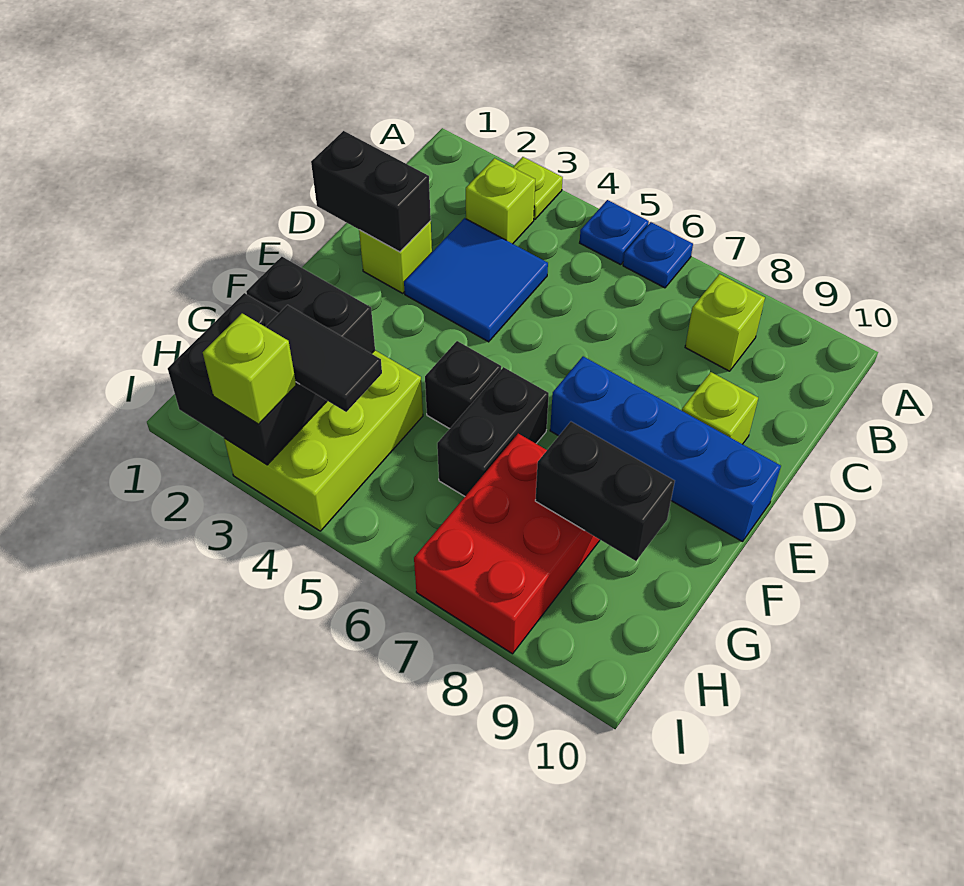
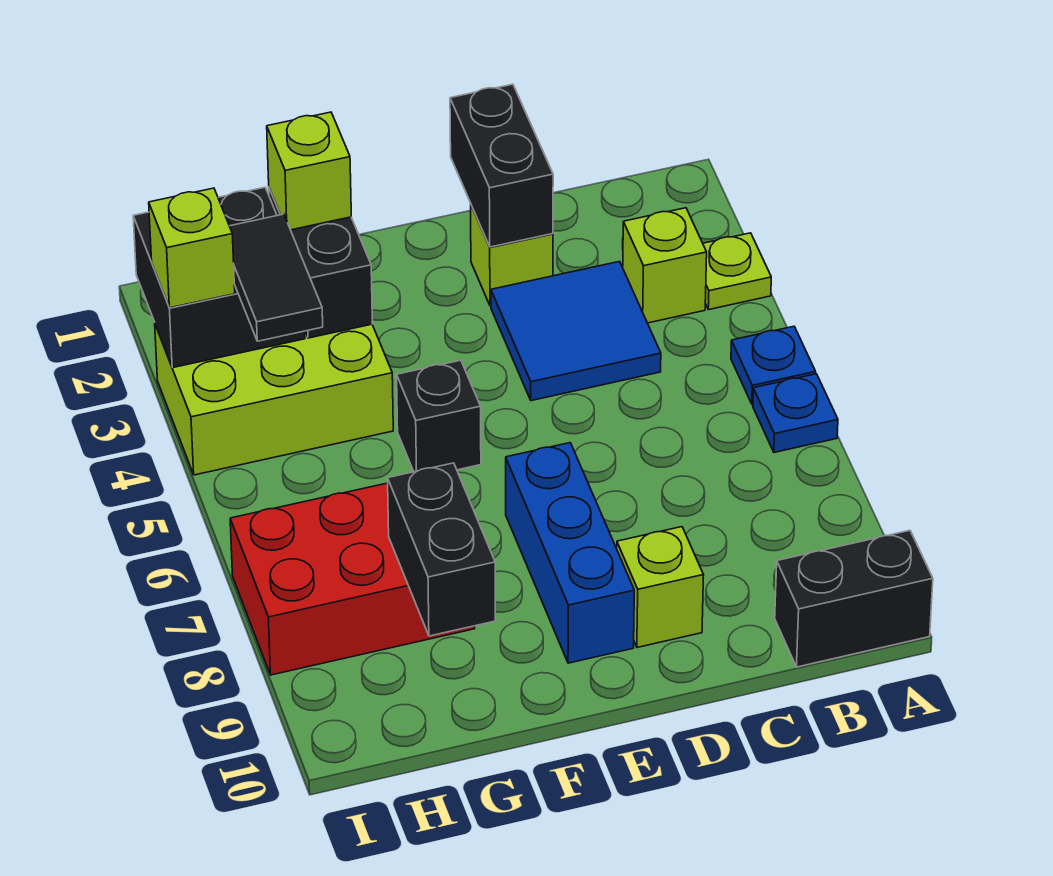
lime brick B8 level 1 -> lime brick G2 level 3
blue brick E7:E10 level 1 -> blue brick E7:E9 level 1
black brick F6:G6 level 1 -> black brick A10:B10 level 1

